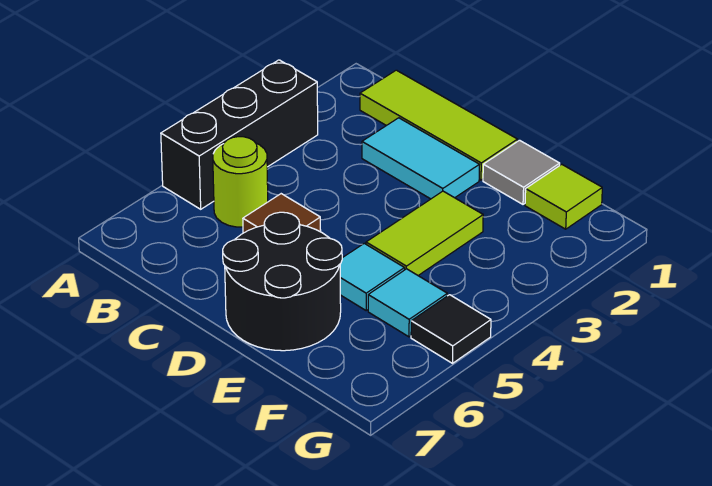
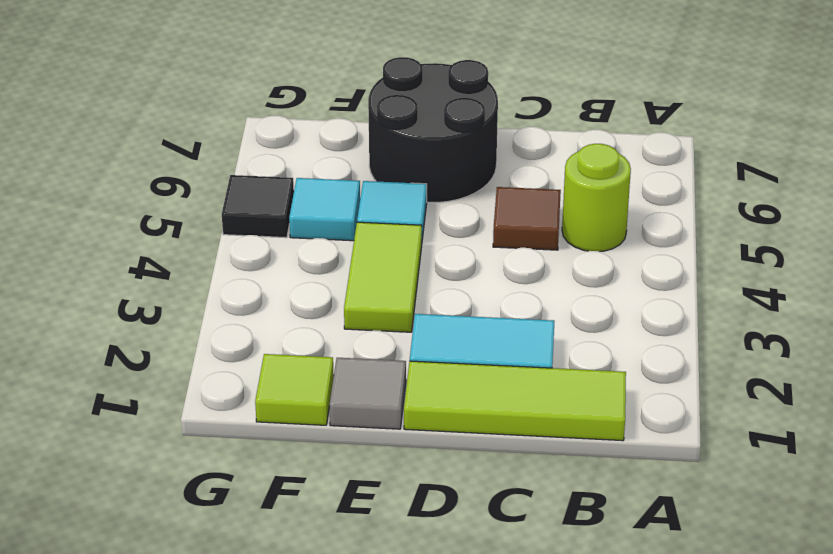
black brick A3:A5 level 1 -> none

